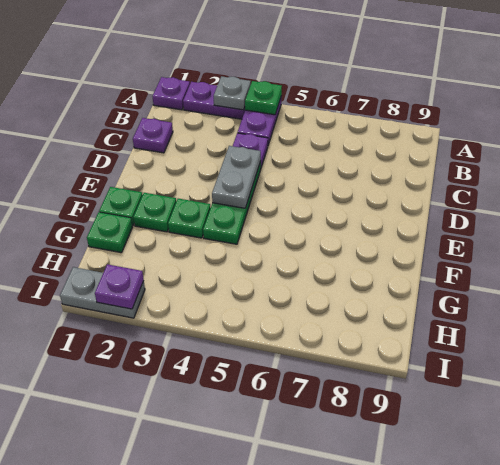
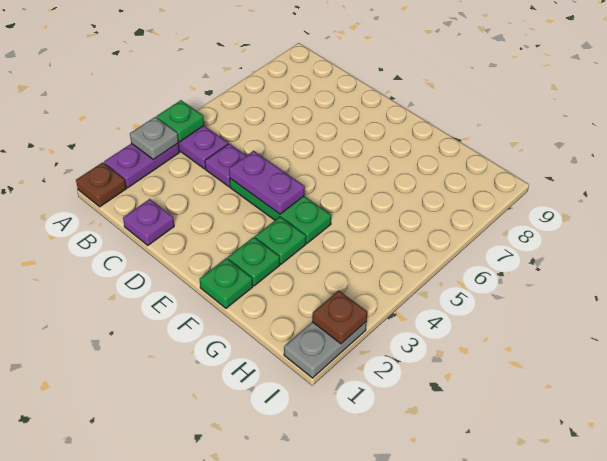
purple plate A1 level 1 -> brown plate A1 level 1
grey plate D4:E4 level 2 -> purple plate D4:E4 level 2
green plate G1 level 1 -> none
purple plate I2 level 2 -> brown plate I2 level 2

